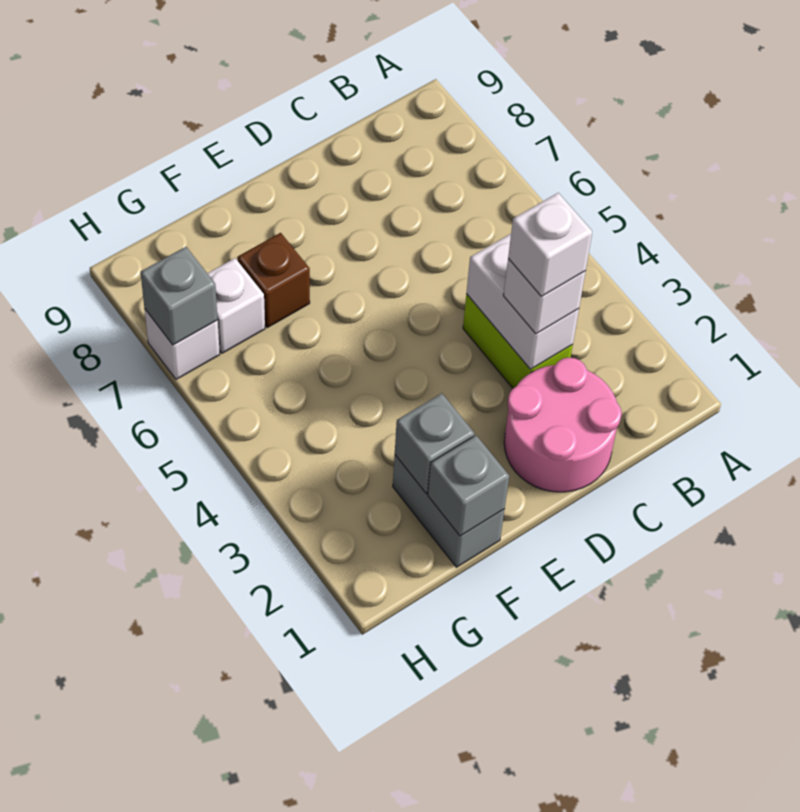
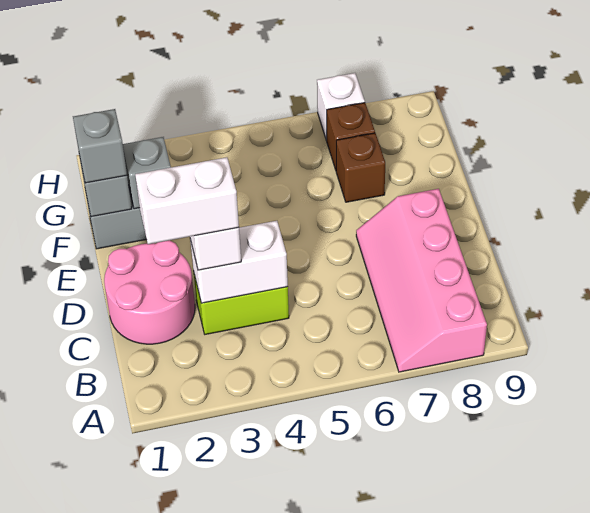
none -> pink slope A7:D8 level 1 top 8
white brick C3 level 4 -> white brick C2:C3 level 4
white brick G7 level 1 -> brown brick G7 level 1
grey brick H7 level 2 -> grey brick F1 level 3

